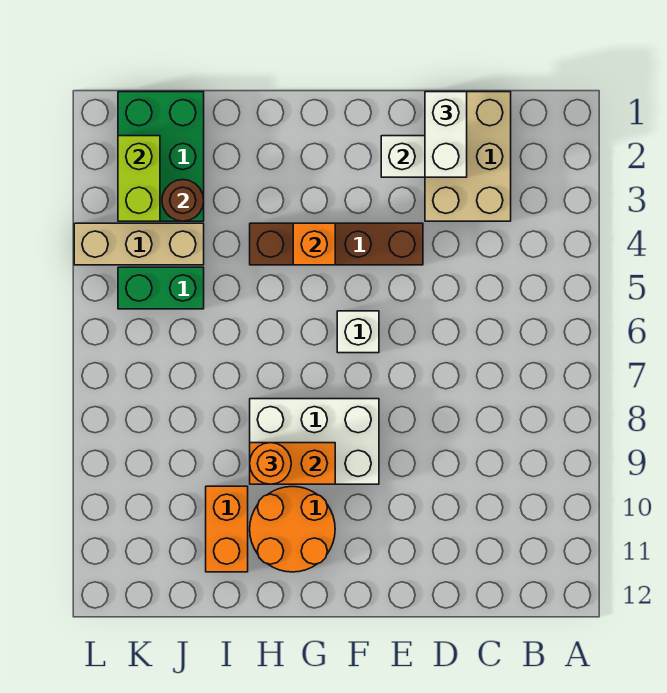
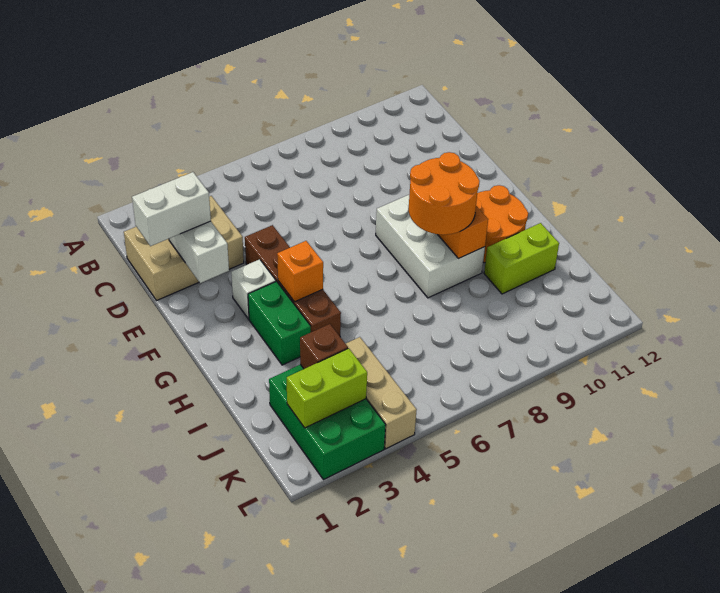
white brick F6 level 1 -> white brick F3 level 1
orange round brick H9 level 3 -> orange round brick G8:H9 level 3
orange brick I10:I11 level 1 -> lime brick I10:I11 level 1
green brick J1:K3 level 1 -> green brick J2:L3 level 1
brown round brick J3 level 2 -> brown brick J3 level 2
green brick J5:K5 level 1 -> green brick G3:H3 level 1

